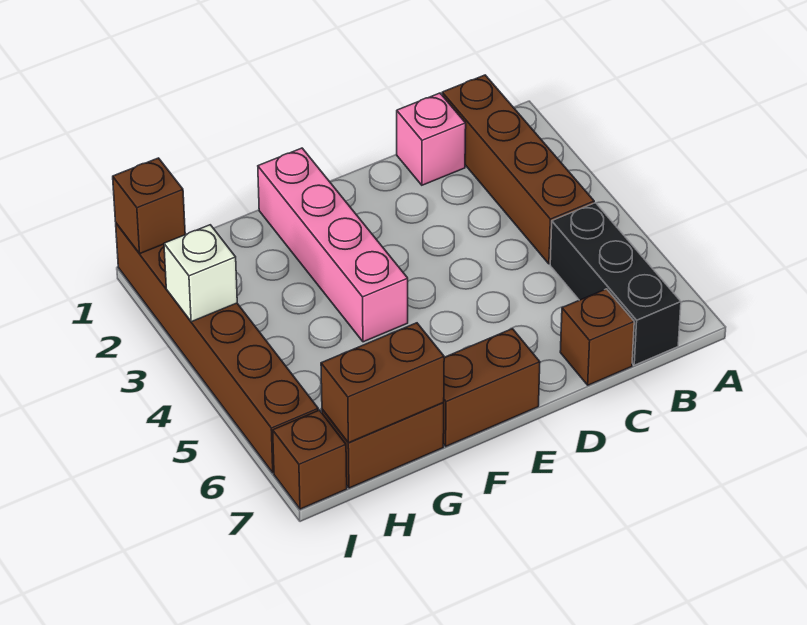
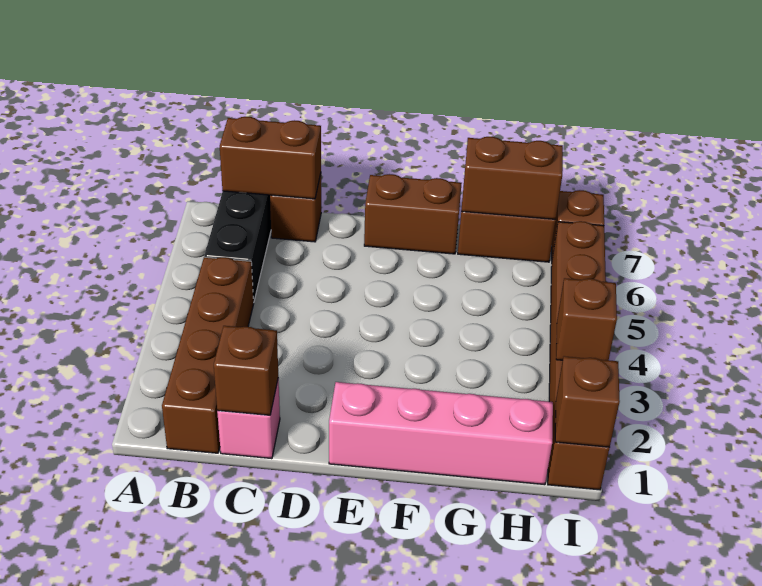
none -> brown brick B7:C7 level 2
none -> brown brick C1 level 2
pink brick F1:F4 level 1 -> pink brick E1:H1 level 1
white brick I3 level 2 -> brown brick I3 level 2

